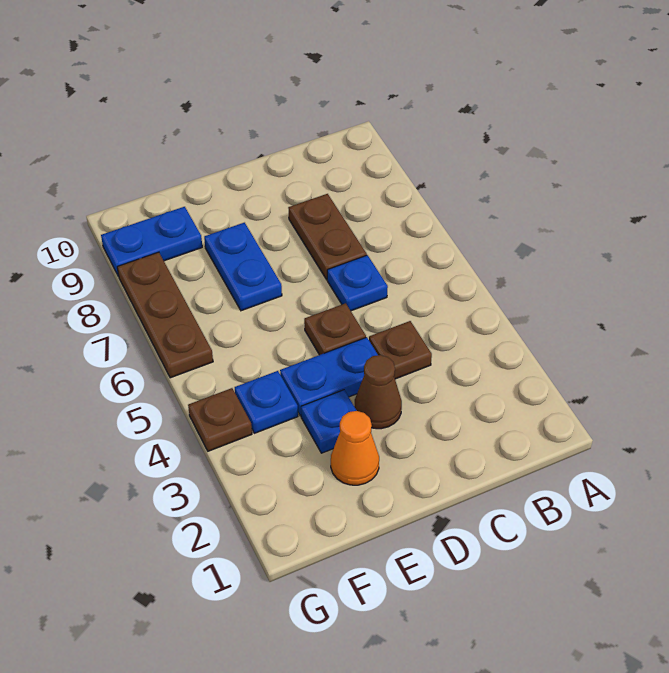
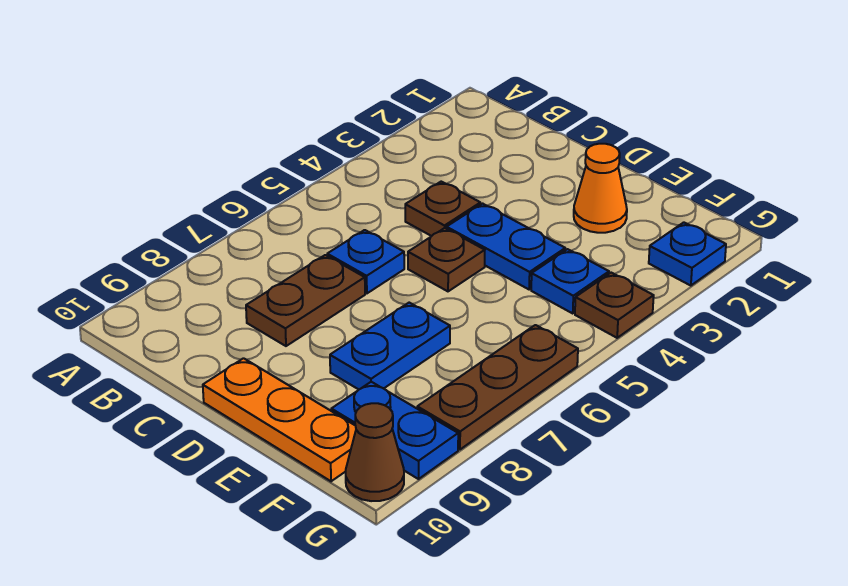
brown cone D3 level 1 -> brown cone G10 level 1
none -> orange plate D10:F10 level 1
blue plate E3 level 1 -> blue plate G2 level 1

